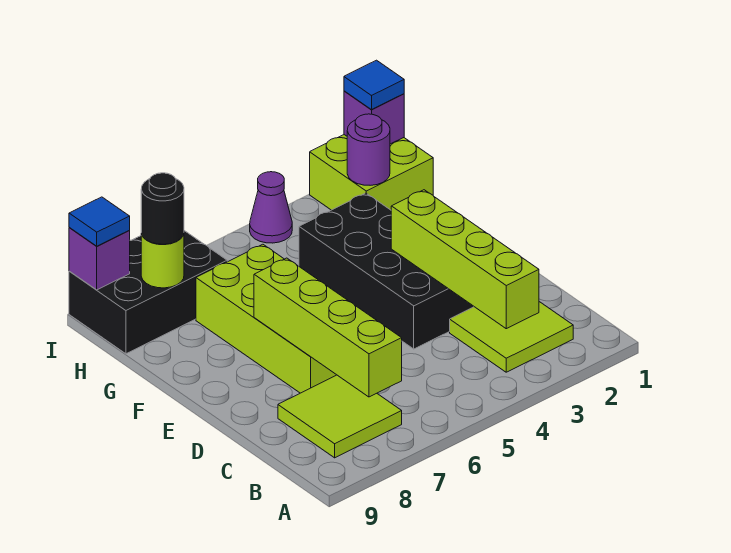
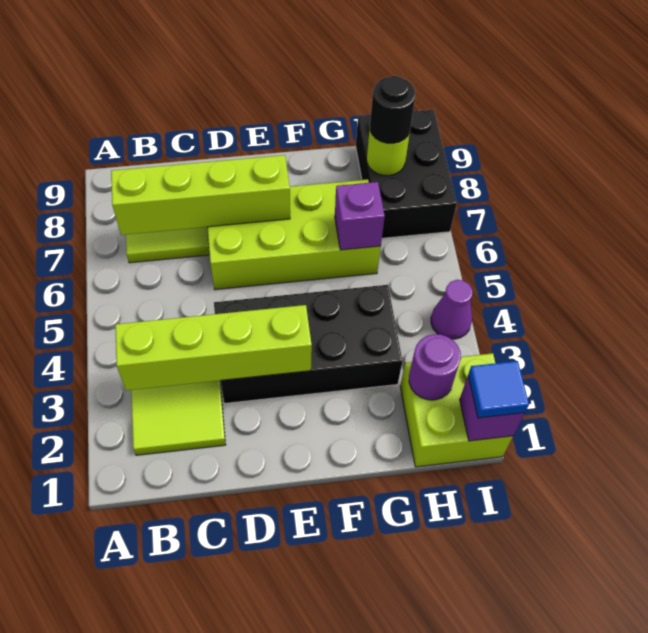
purple brick I9 level 2 -> purple brick G6 level 2
blue tile I9 level 3 -> none

